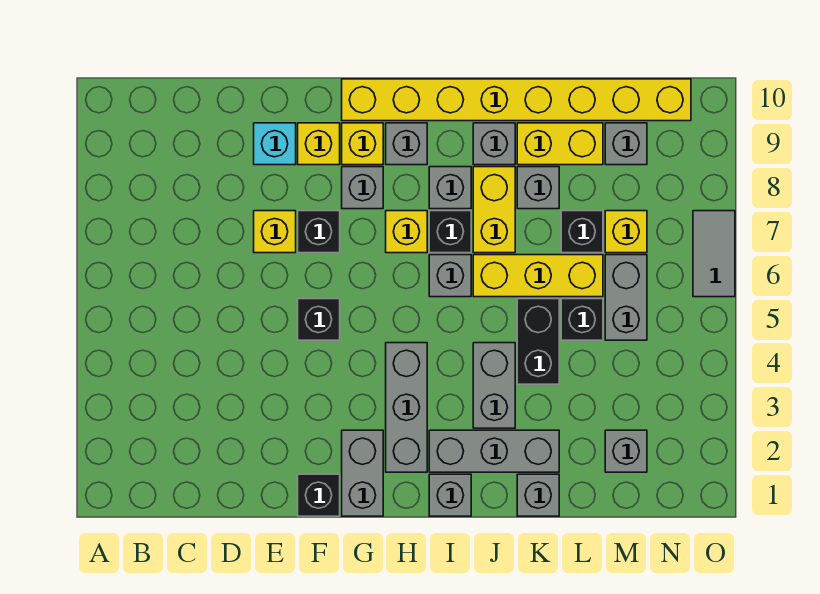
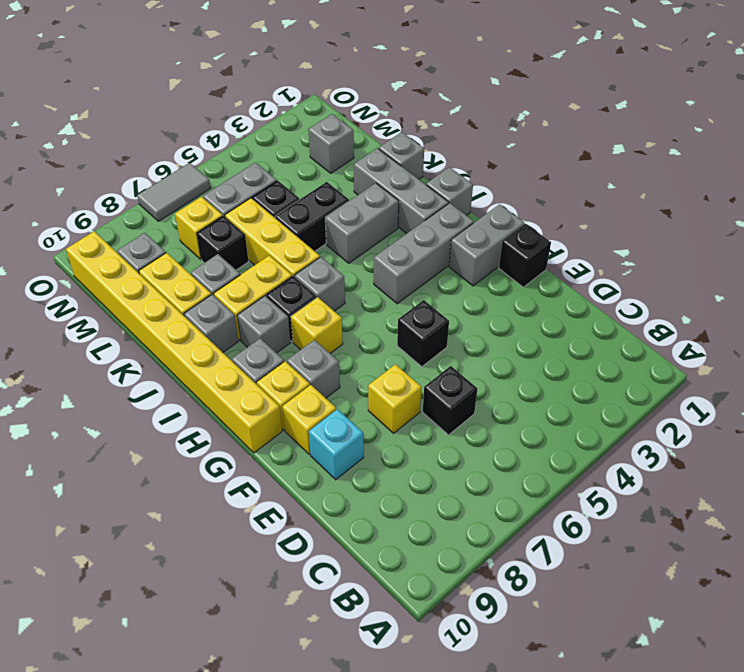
black brick F7 level 1 -> black brick D6 level 1

